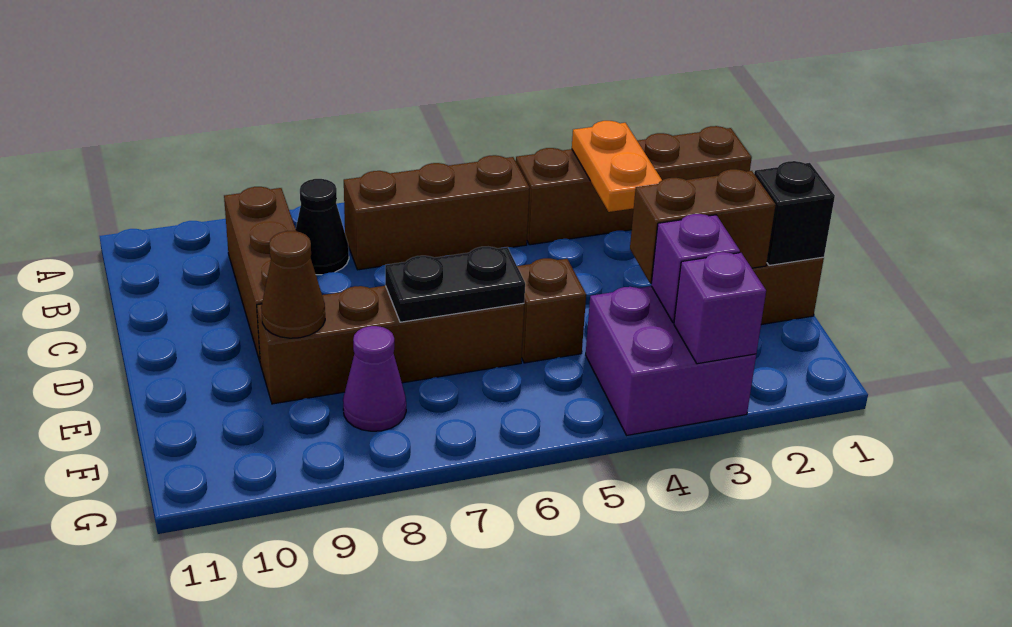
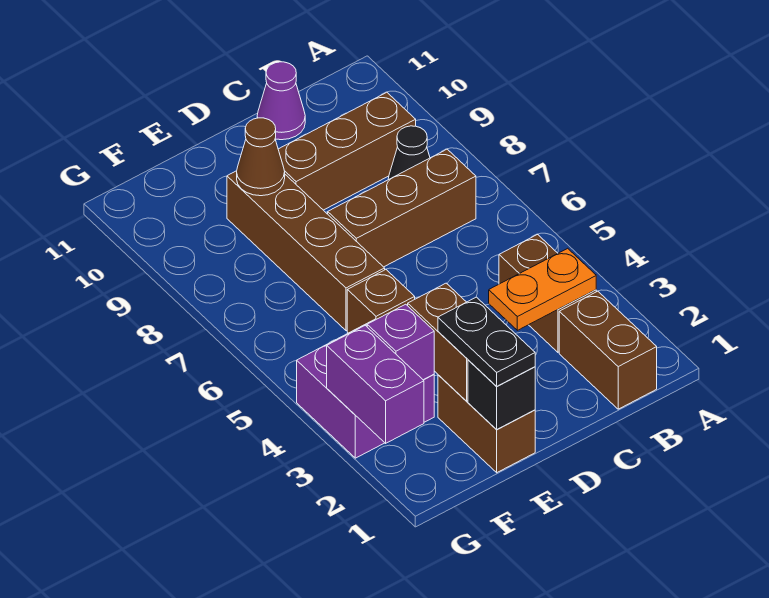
brown brick B5:B7 level 1 -> brown brick B7:D7 level 1
black plate E6:E7 level 2 -> black plate E1:E2 level 3
purple cone F8 level 1 -> purple cone C11 level 1
purple brick G3 level 2 -> purple brick G2:G3 level 2

